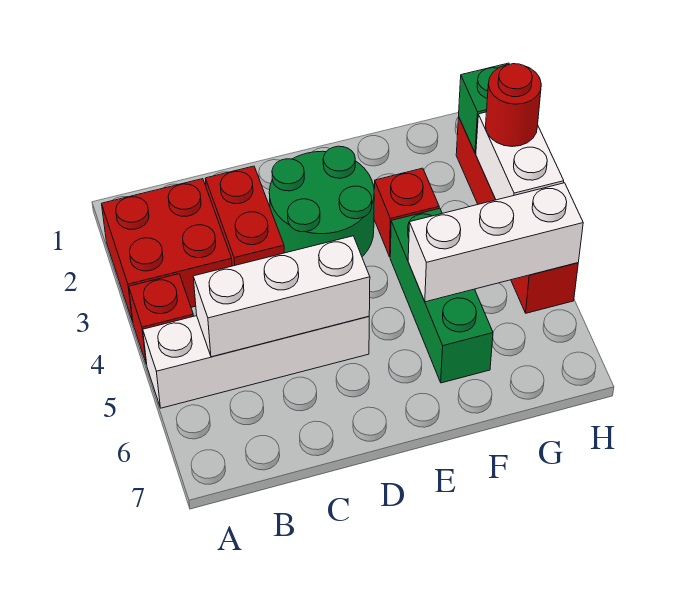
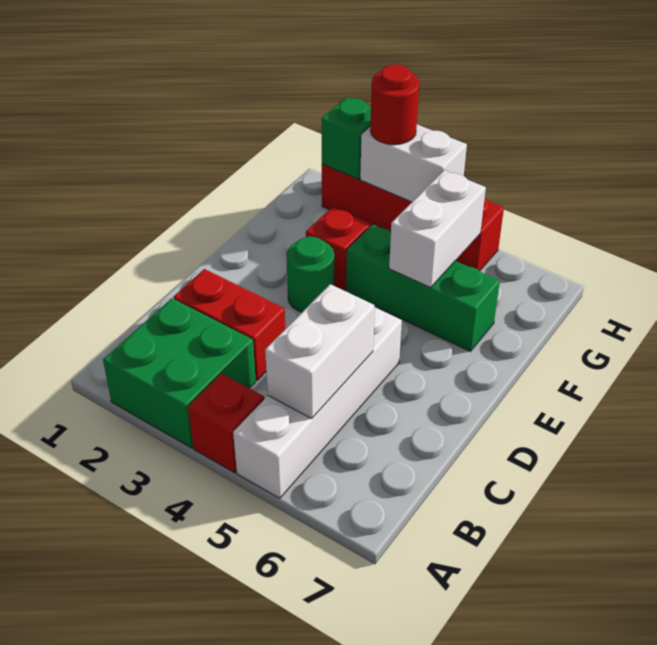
red brick A2:B3 level 1 -> green brick A2:B3 level 1
white brick B5:D5 level 2 -> white brick B5:C5 level 2
green round brick D2:E3 level 1 -> green round brick E3 level 1
white brick F5:H5 level 2 -> white brick F5:G5 level 2

